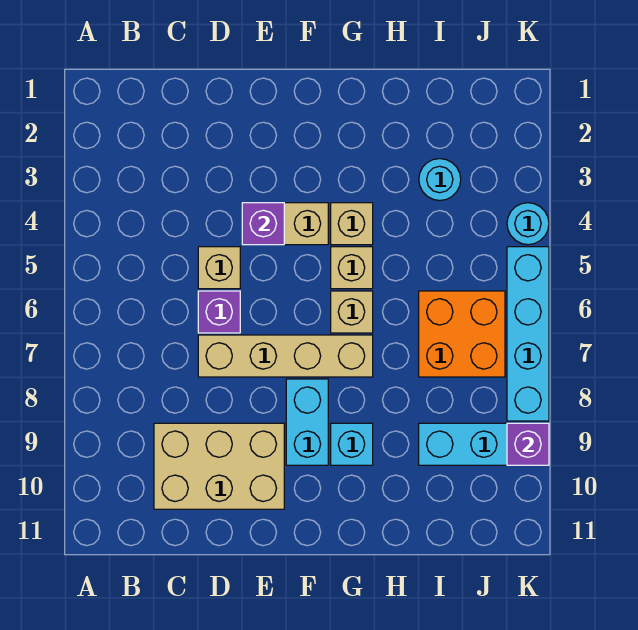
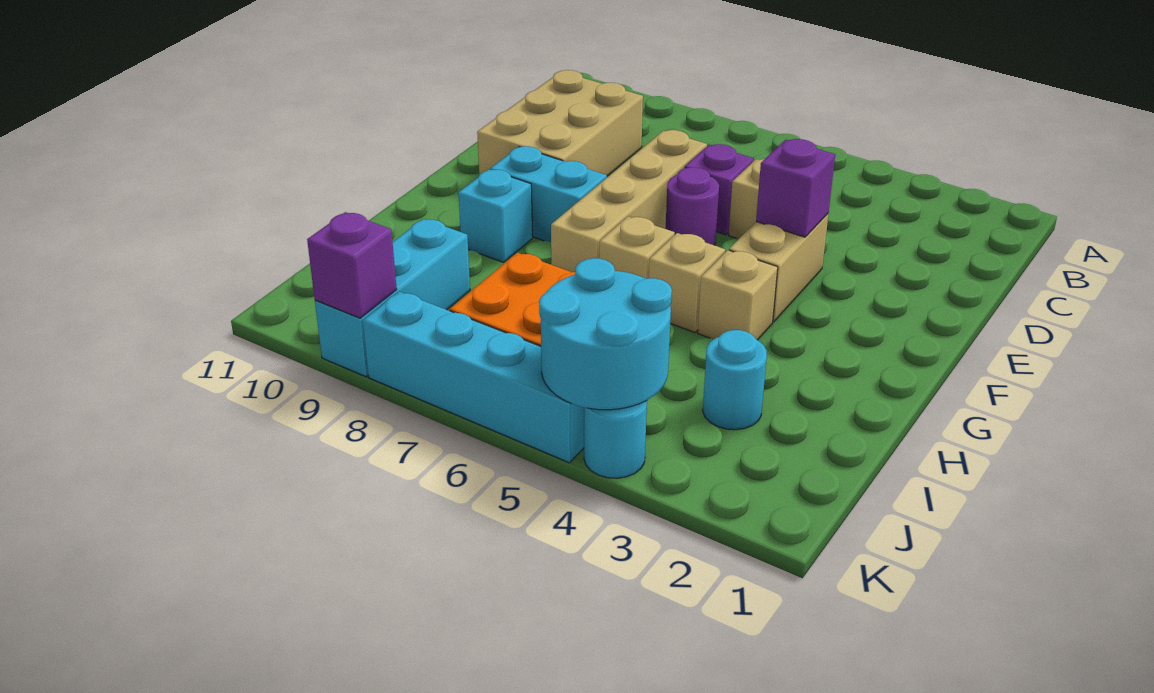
none -> purple round brick E6 level 1
none -> cyan round brick J4:K5 level 2

